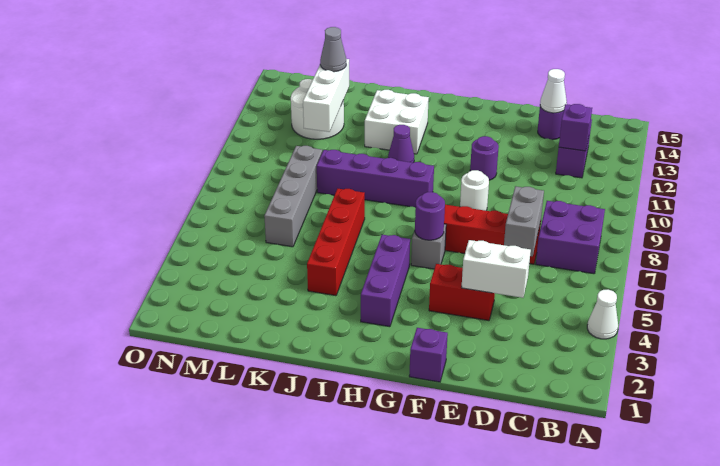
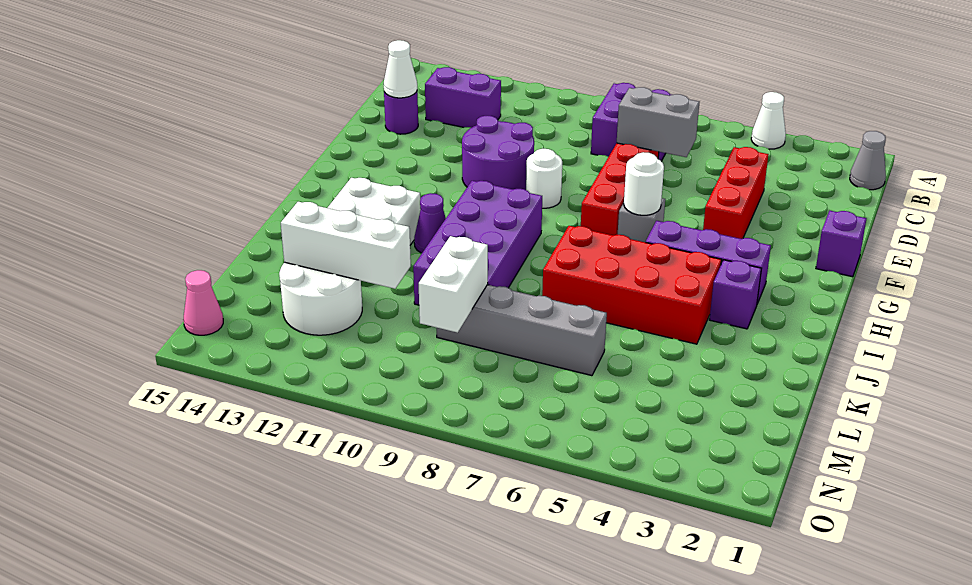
purple brick C12 level 2 -> purple brick I3 level 1
white brick D4:E4 level 2 -> white brick L9:M9 level 2
red brick E4:F4 level 1 -> red brick D4:F4 level 1
purple round brick F11 level 1 -> purple round brick E10:F11 level 1
purple round brick G6 level 2 -> white round brick G6 level 2
purple brick H9:K9 level 1 -> purple brick H9:K10 level 1
red brick J4:J7 level 1 -> red brick I4:J7 level 1
grey cone L13 level 3 -> grey cone B1 level 1
none -> pink cone N15 level 1

